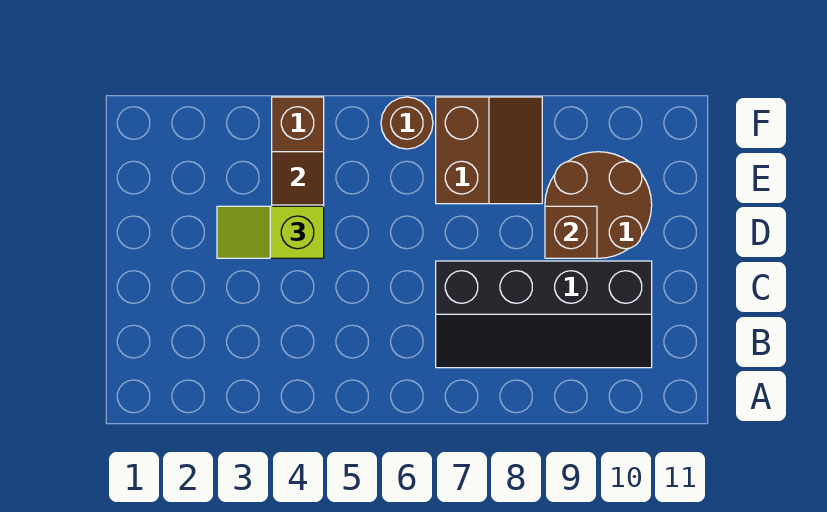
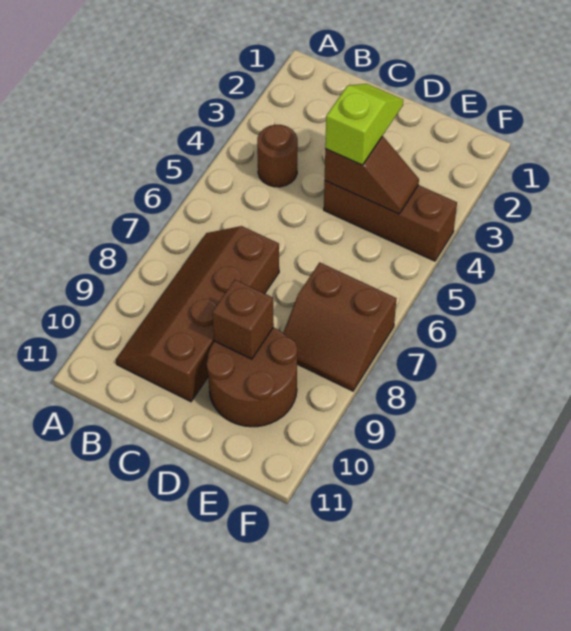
black slope B7:C10 level 1 top C -> brown slope B7:C10 level 1 top C
brown round brick F6 level 1 -> brown round brick B4 level 1

